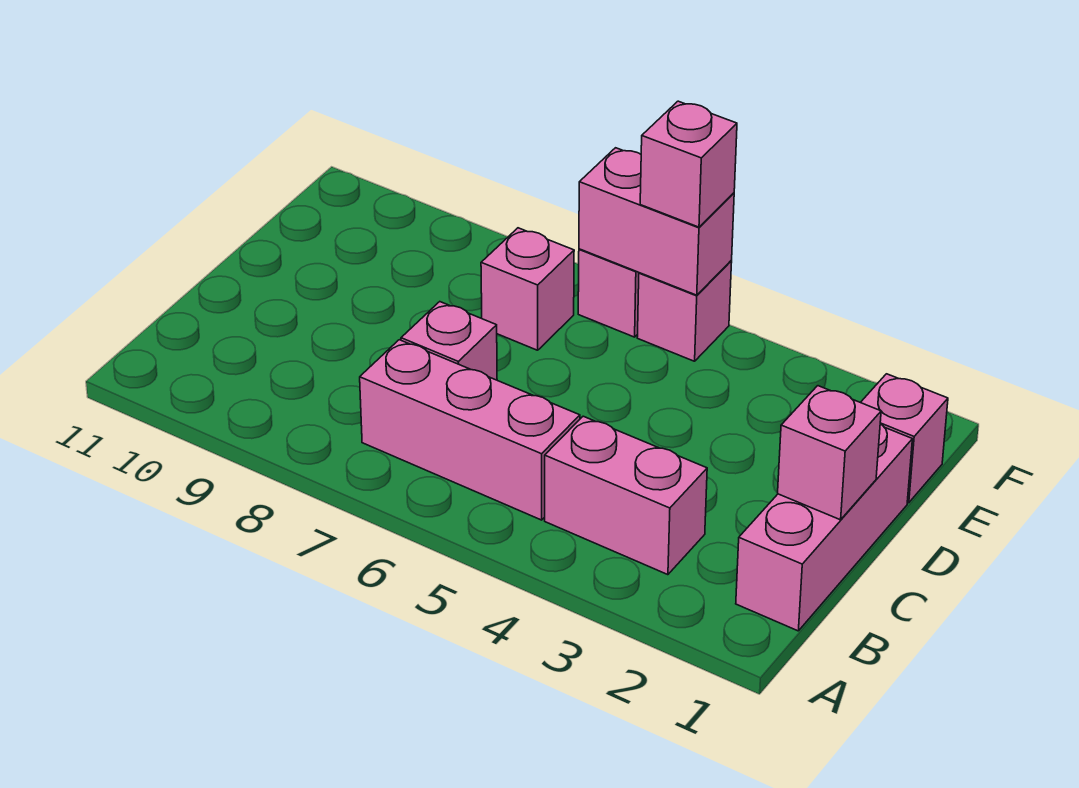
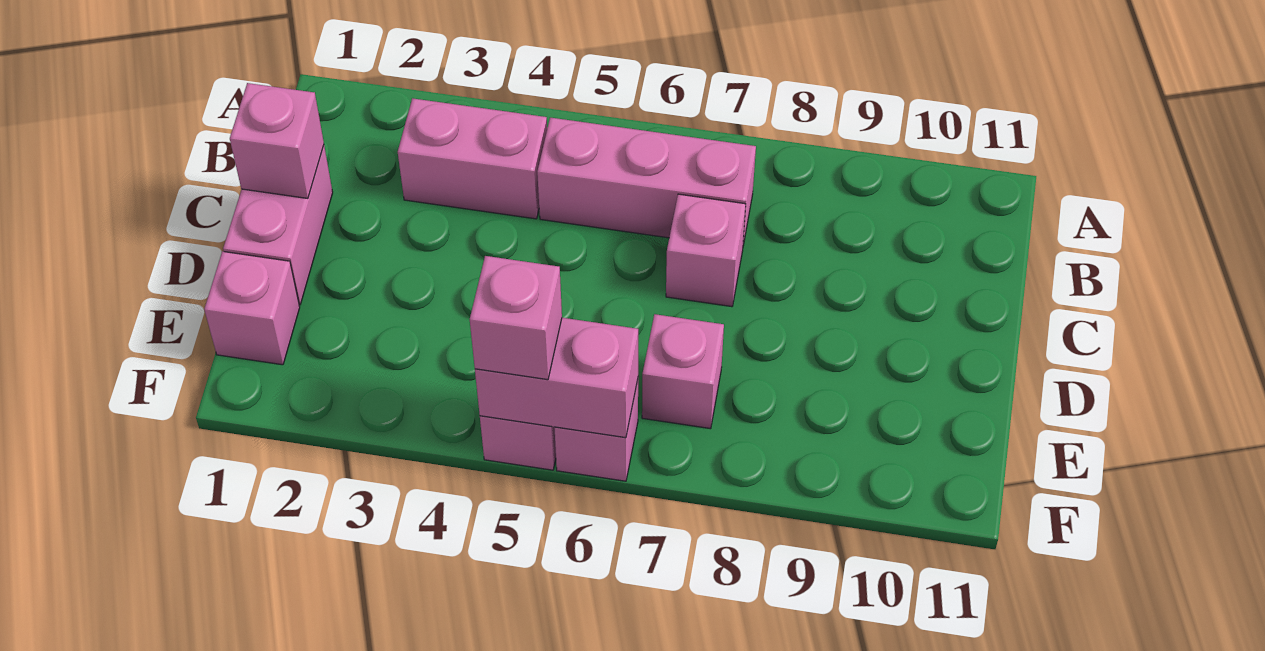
pink brick B1:D1 level 1 -> pink brick C1:D1 level 1

